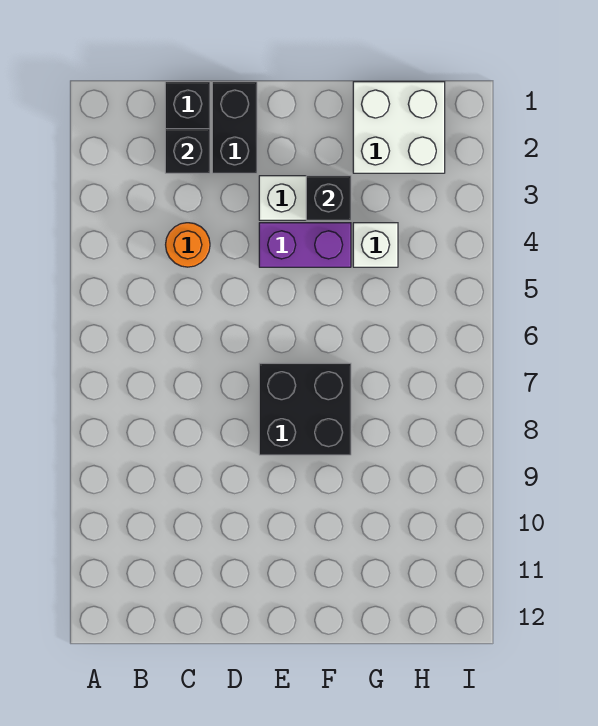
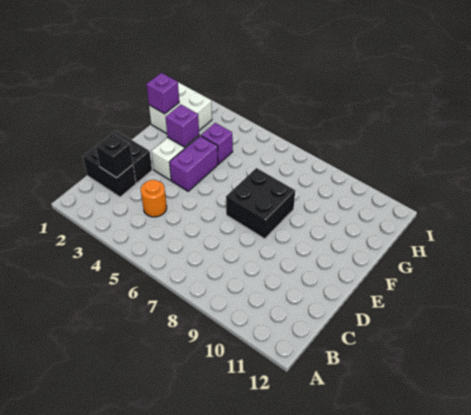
black brick F3 level 2 -> purple brick F3 level 2
none -> purple brick G1 level 2
white brick G4 level 1 -> purple brick G4 level 1

